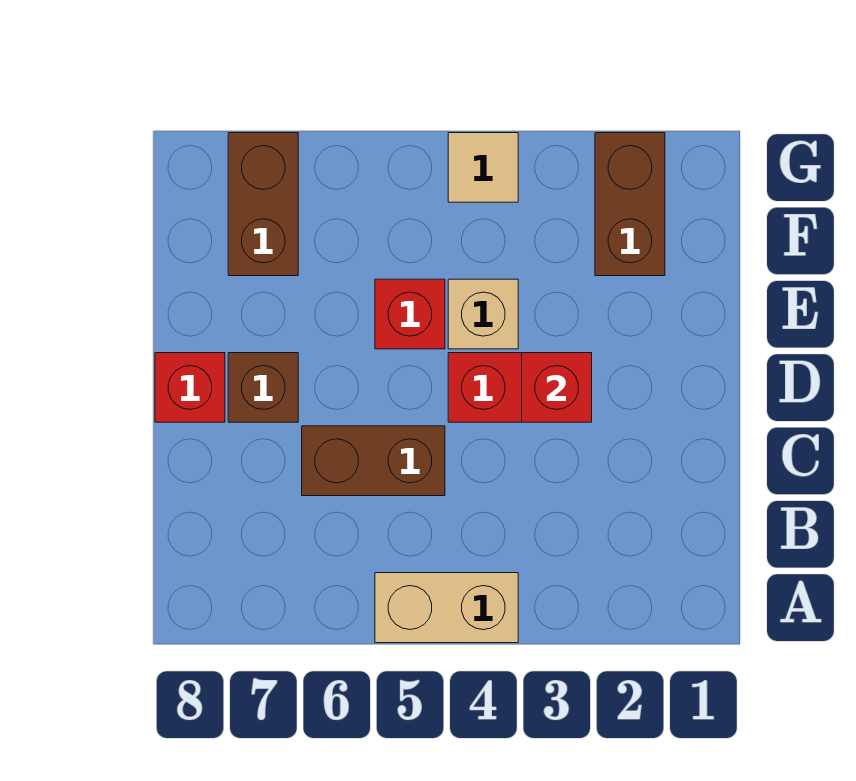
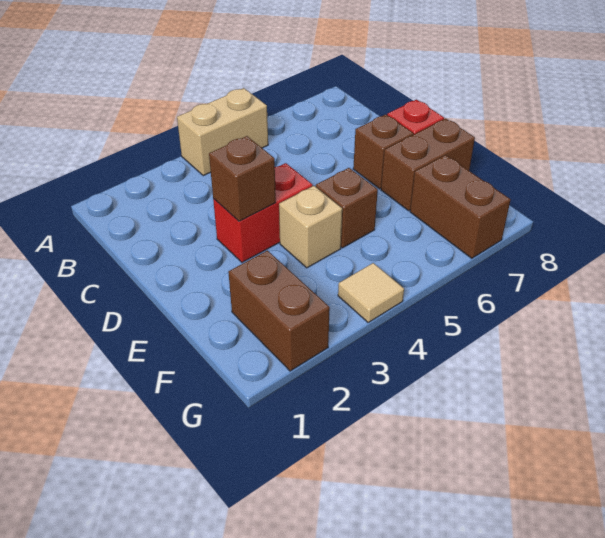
brown brick C5:C6 level 1 -> brown brick E7:E8 level 1
red brick D3 level 2 -> brown brick D3 level 2
red brick E5 level 1 -> brown brick E5 level 1

